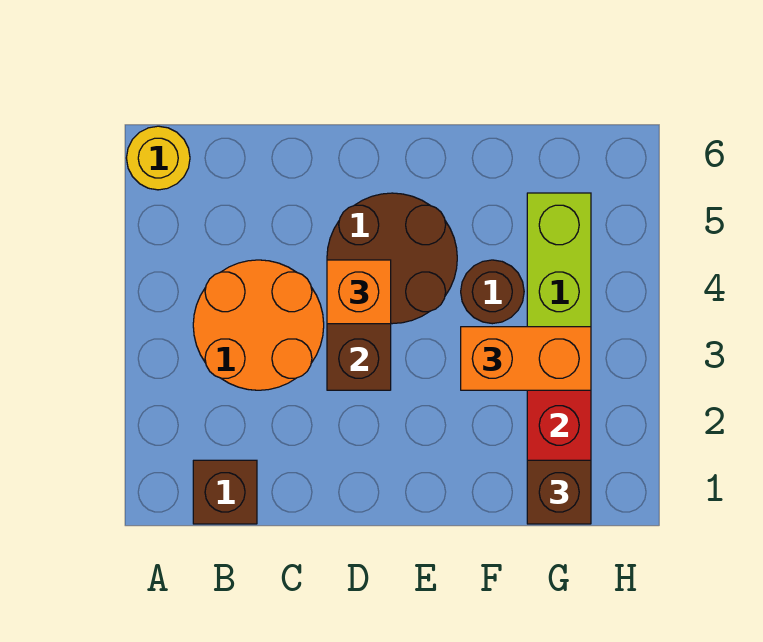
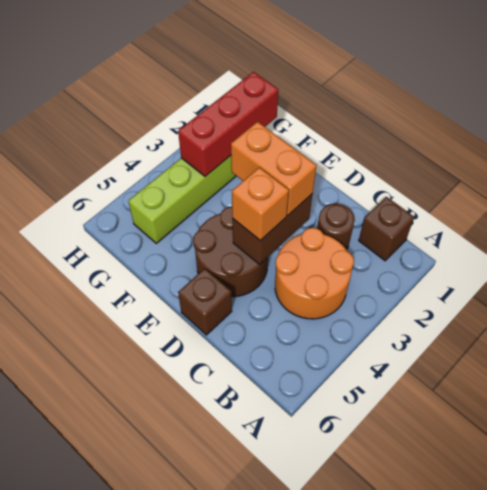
yellow round brick A6 level 1 -> none
orange brick F3:G3 level 3 -> orange brick D3:E3 level 3
brown round brick F4 level 1 -> brown round brick C2 level 1
brown brick G1 level 3 -> brown brick D6 level 1

